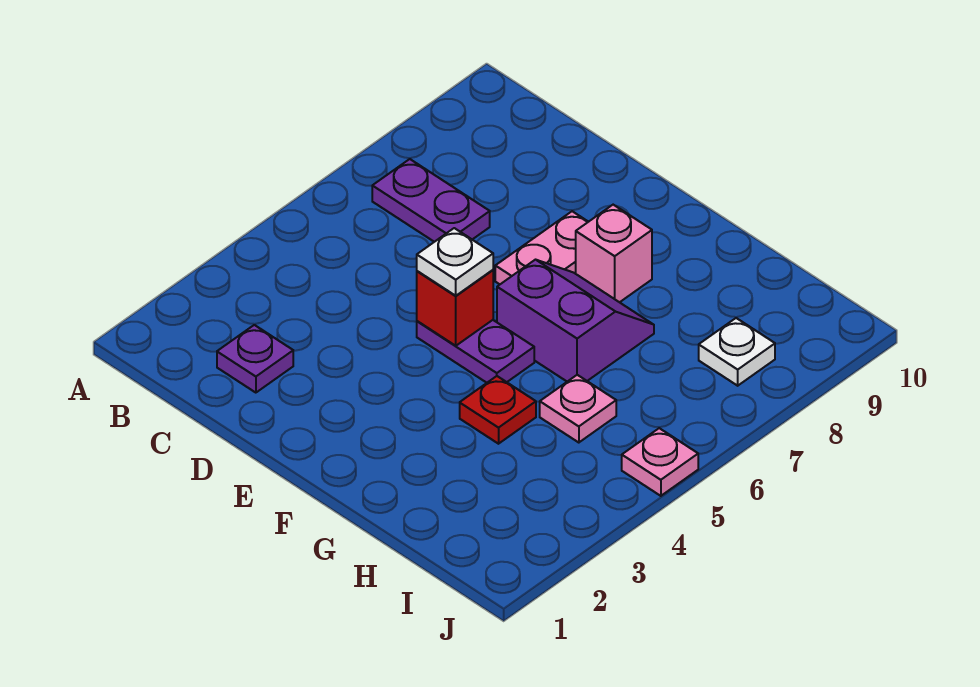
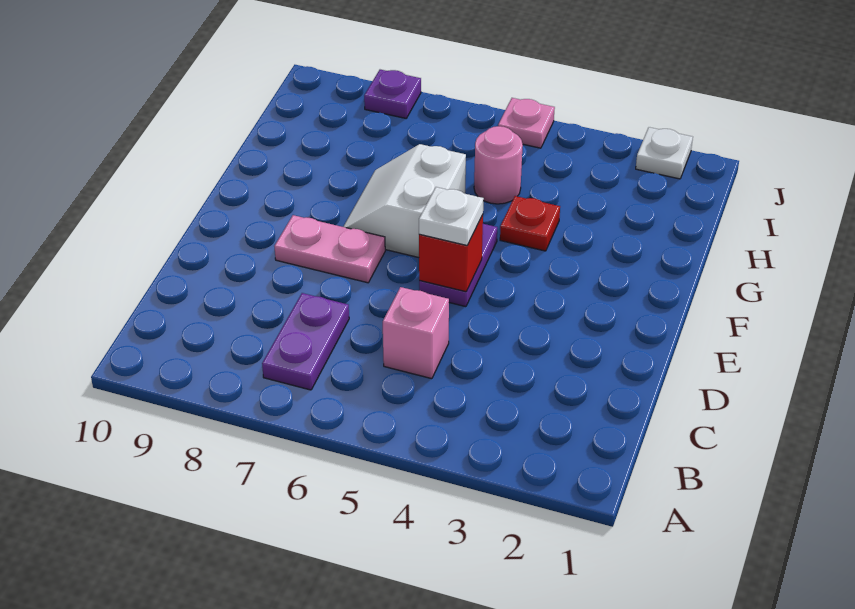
purple plate C2 level 1 -> purple plate J8 level 1
purple slope F6:G7 level 1 top 6 -> white slope F6:G7 level 1 top 6
pink brick F8 level 1 -> pink brick C5 level 1
pink plate H5 level 1 -> pink round brick H5 level 1
white plate I8 level 1 -> white plate J2 level 1

